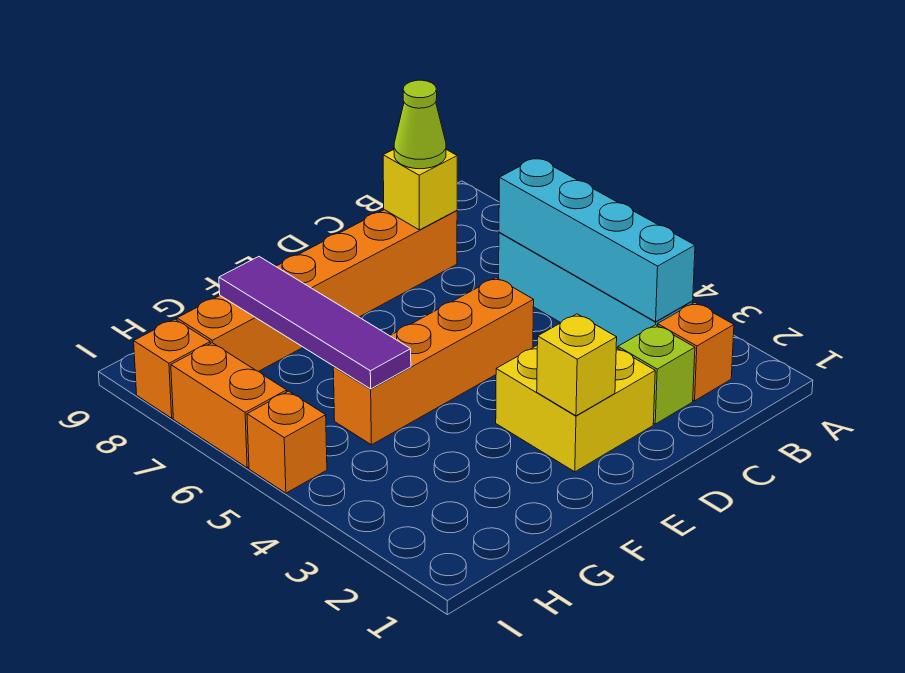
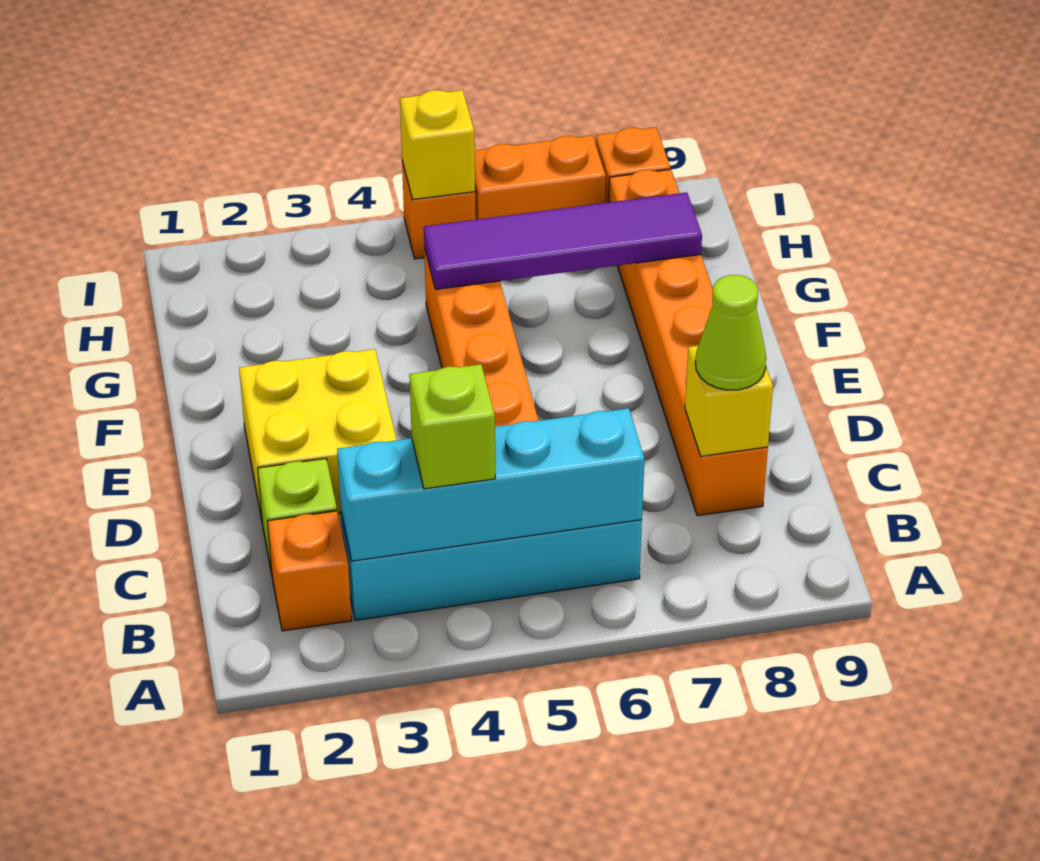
none -> lime brick B4 level 3
yellow brick E2 level 2 -> yellow brick I5 level 2

